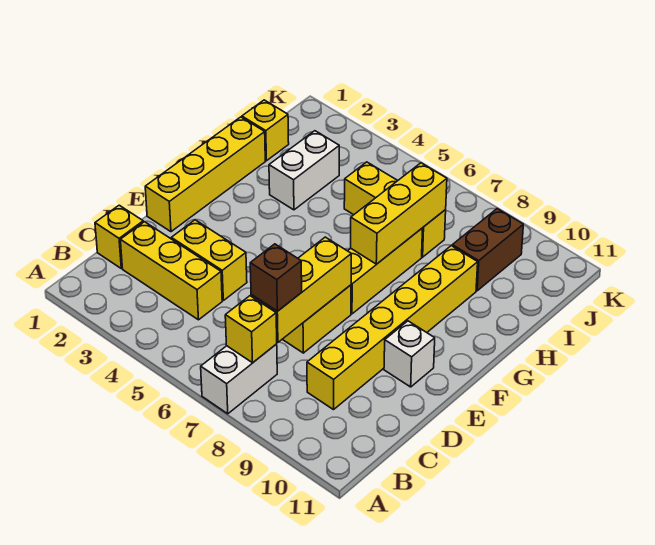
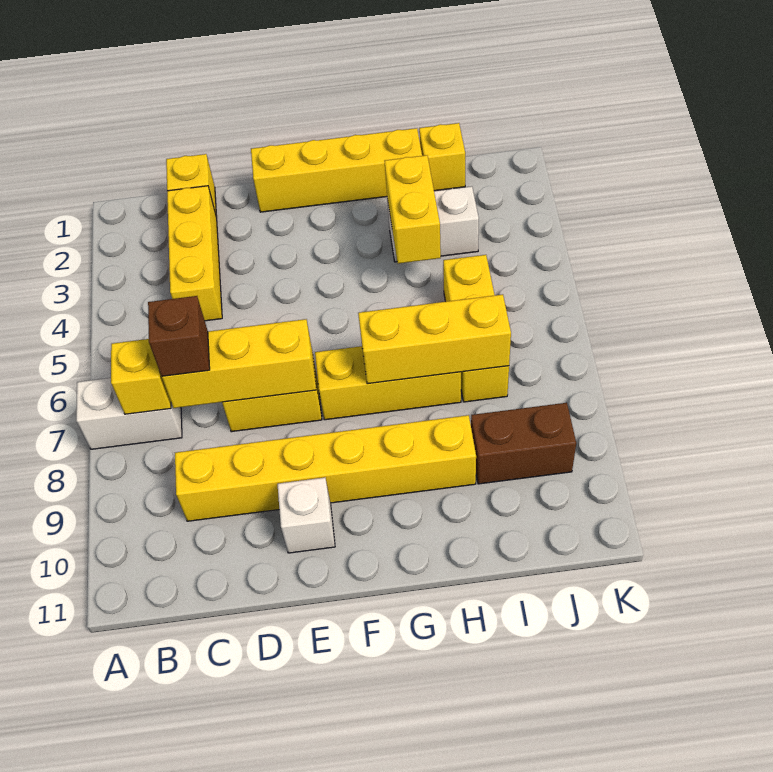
yellow brick D3:D4 level 1 -> yellow brick H3:H4 level 2

